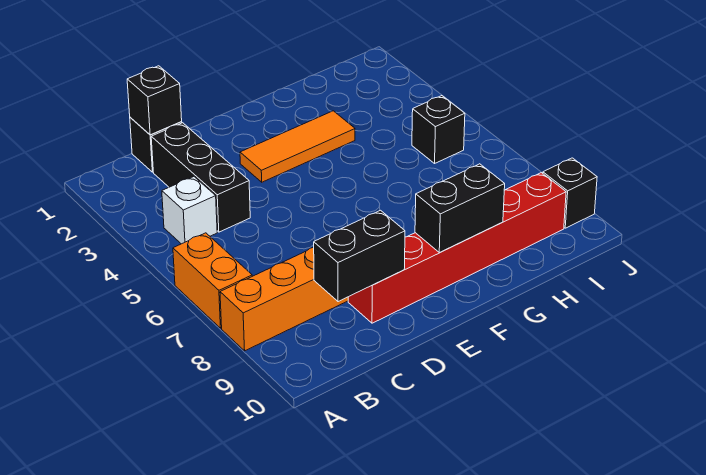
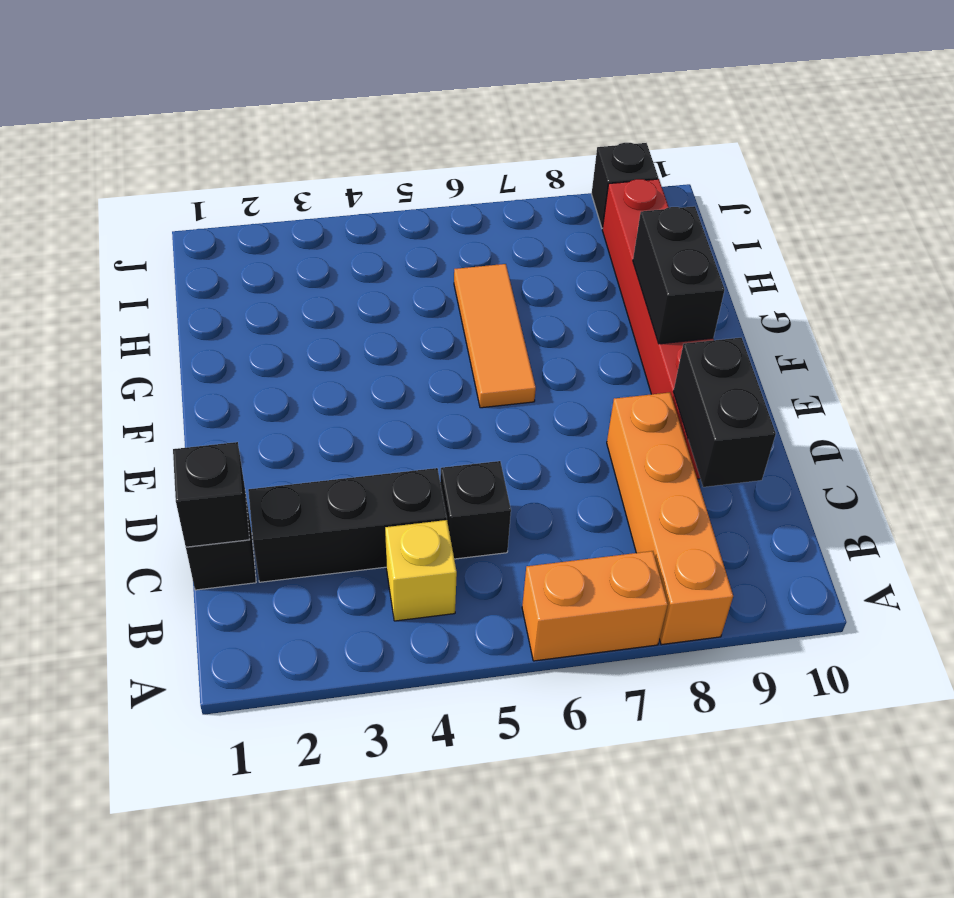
white brick B4 level 1 -> yellow brick B4 level 1
orange tile E3:G3 level 1 -> orange tile F6:H6 level 1
black brick I5 level 1 -> black brick C5 level 1

